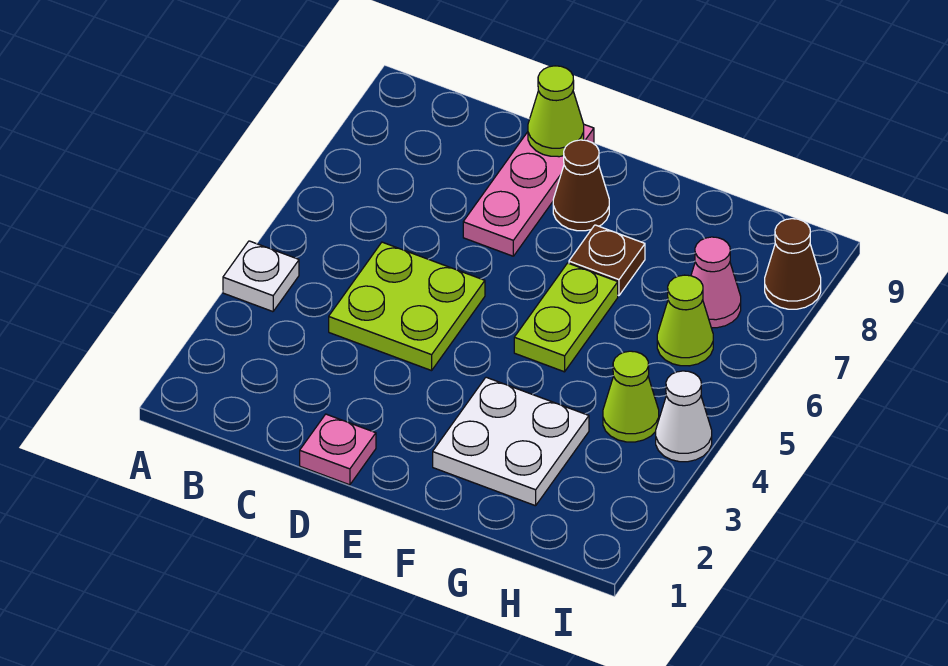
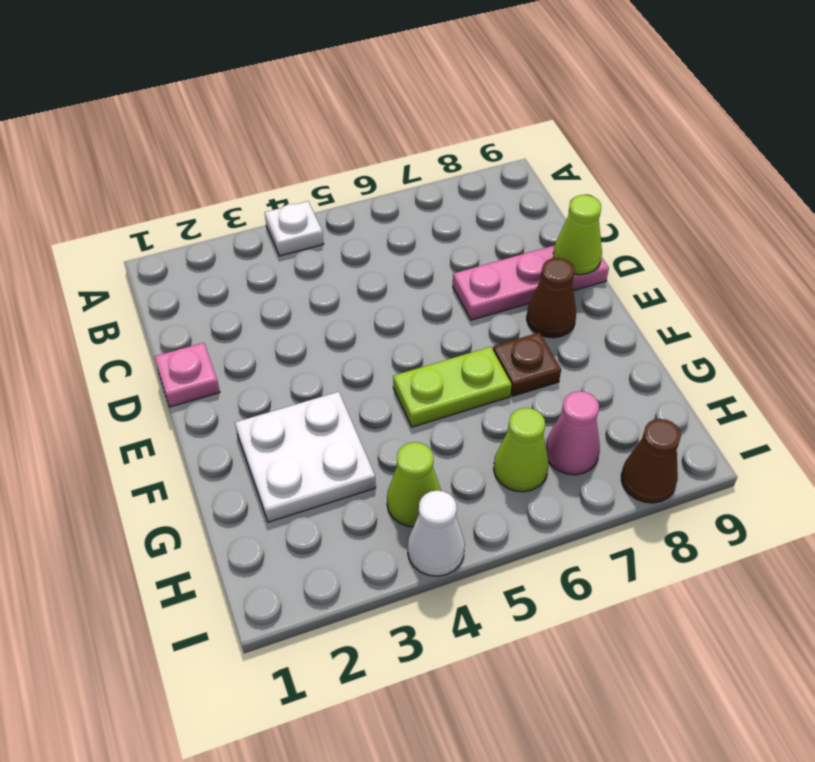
lime plate C4:D5 level 1 -> none

